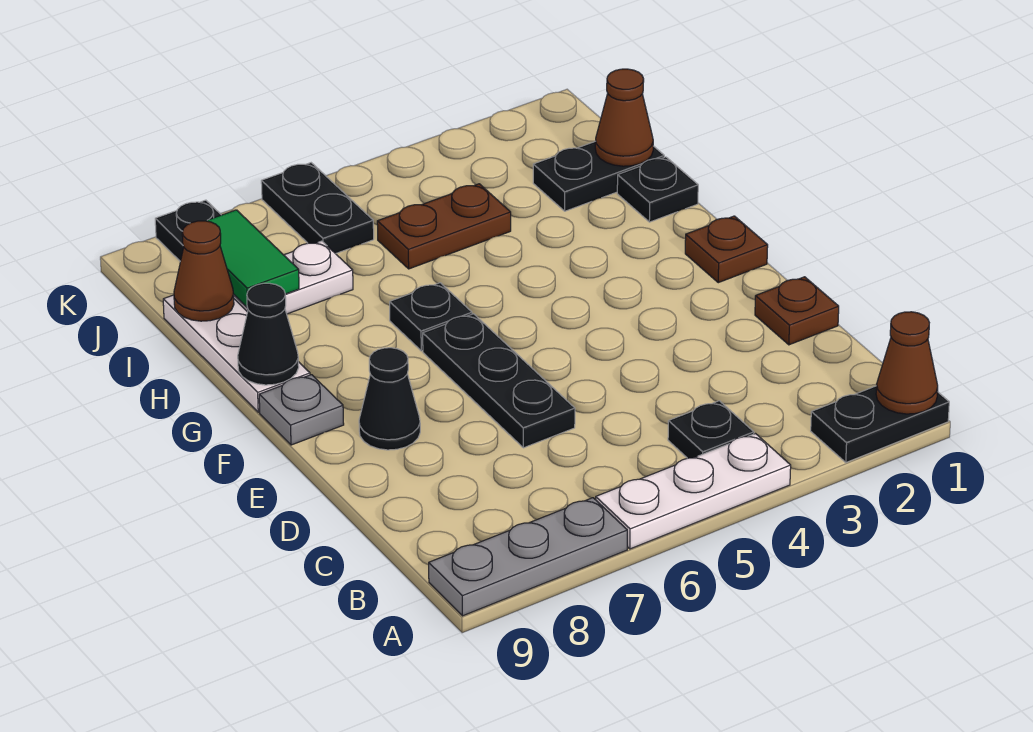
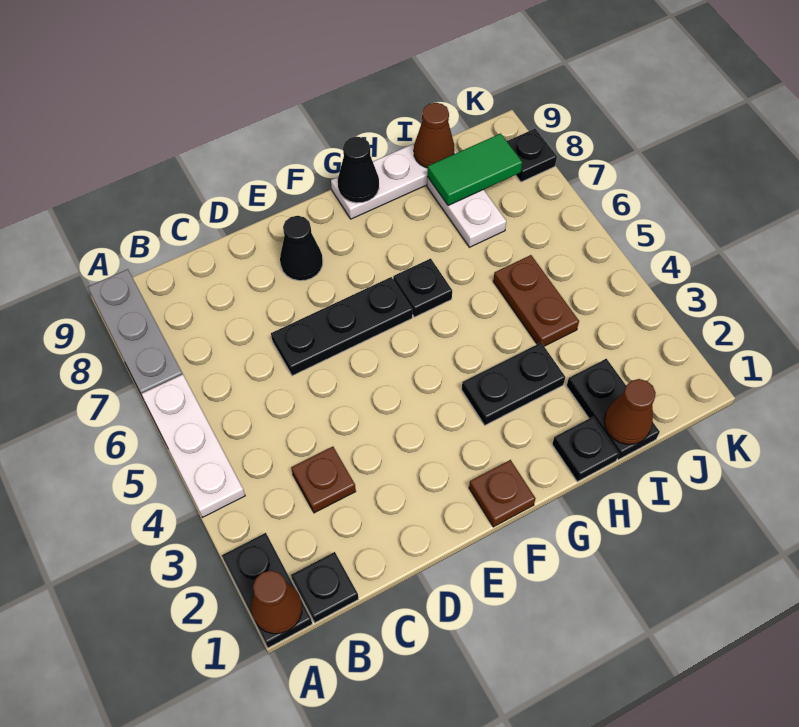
black plate B4 level 1 -> black plate B1 level 1
brown plate D1 level 1 -> brown plate C3 level 1
grey plate F9 level 1 -> none
black plate J6:K6 level 1 -> black plate G3:H3 level 1

